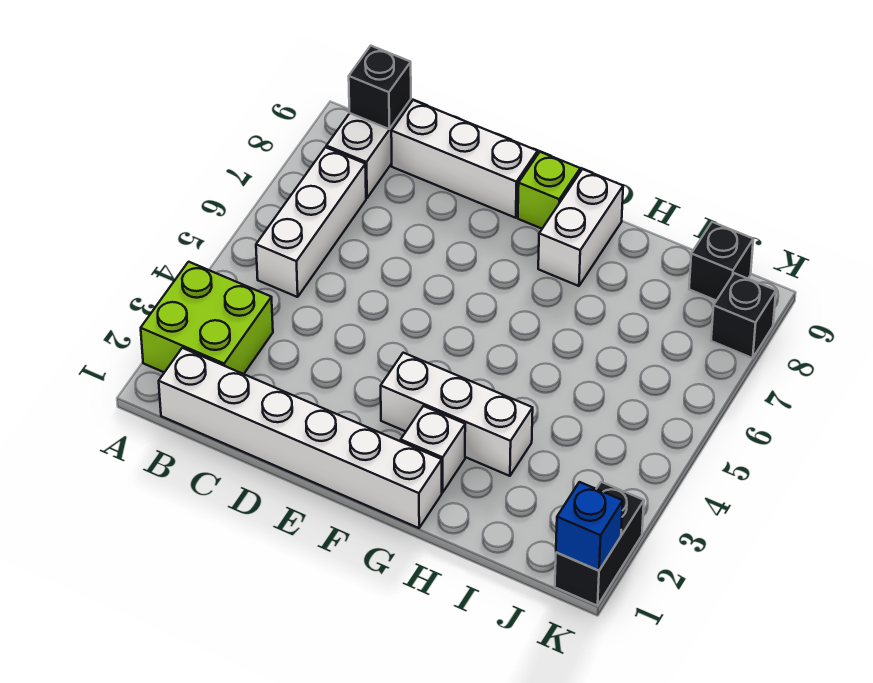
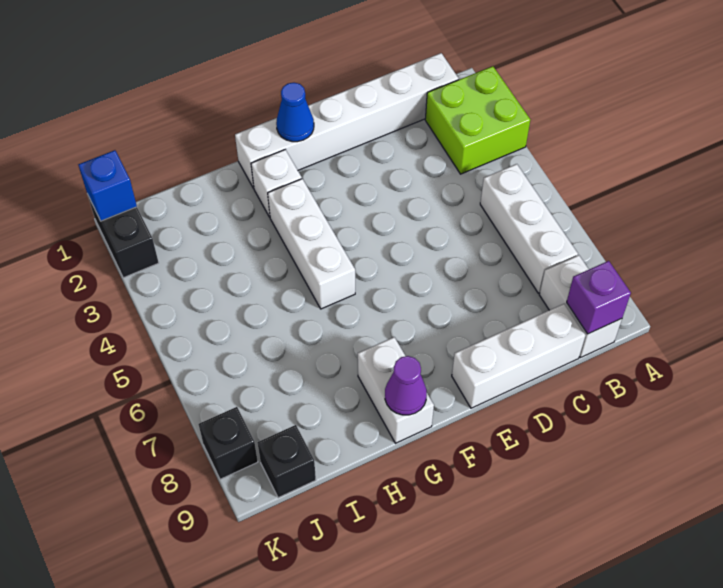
black brick B9 level 2 -> purple brick B9 level 2
none -> blue cone F1 level 2
white brick F3:H3 level 1 -> white brick G3:G5 level 1
lime brick F9 level 1 -> none
none -> purple cone G9 level 2

